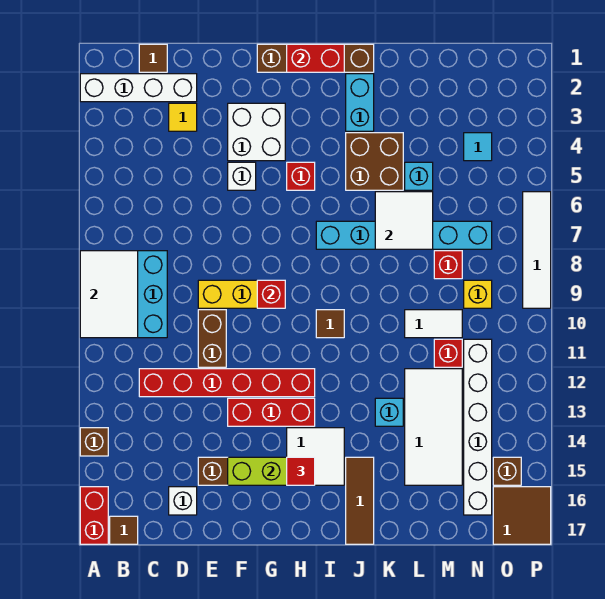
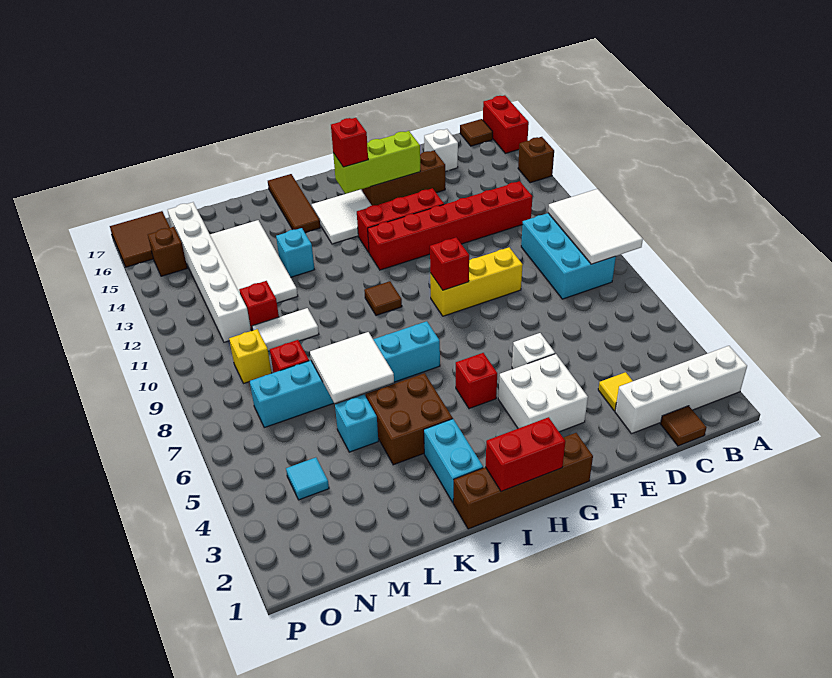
brown brick E10:E11 level 1 -> none
red tile H15 level 3 -> red brick H15 level 3
white tile P6:P9 level 1 -> none

